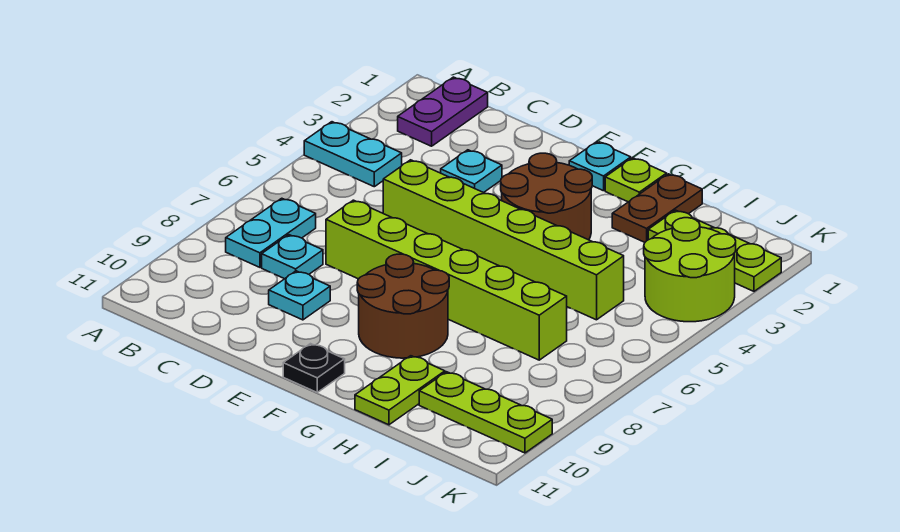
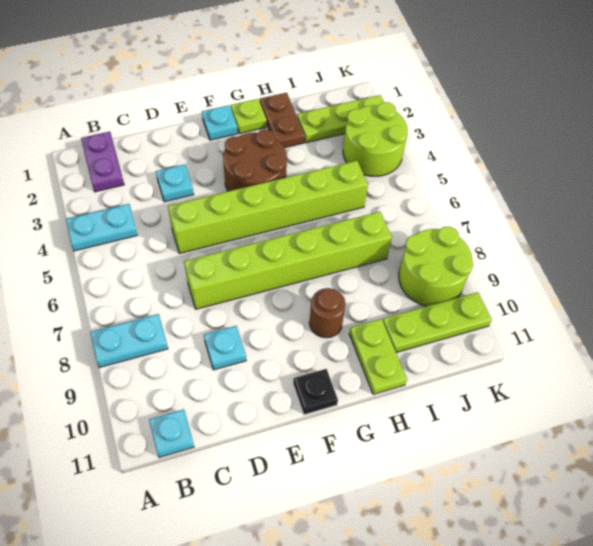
cyan plate B7:B8 level 1 -> cyan plate A8:B8 level 1
cyan plate C8 level 1 -> cyan plate B11 level 1
brown round brick F8:G9 level 1 -> brown round brick G9 level 1
none -> lime round brick J8:K9 level 1

